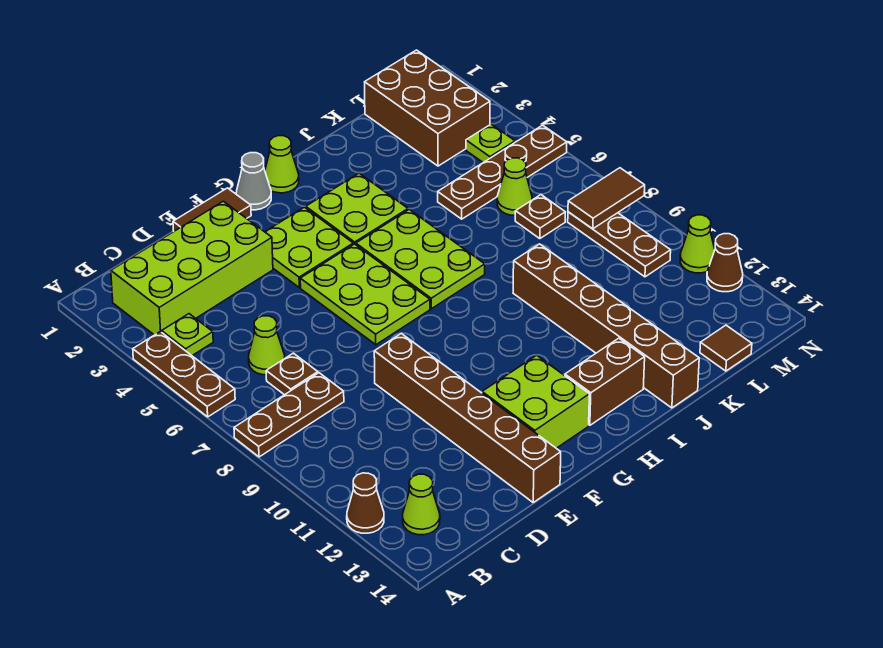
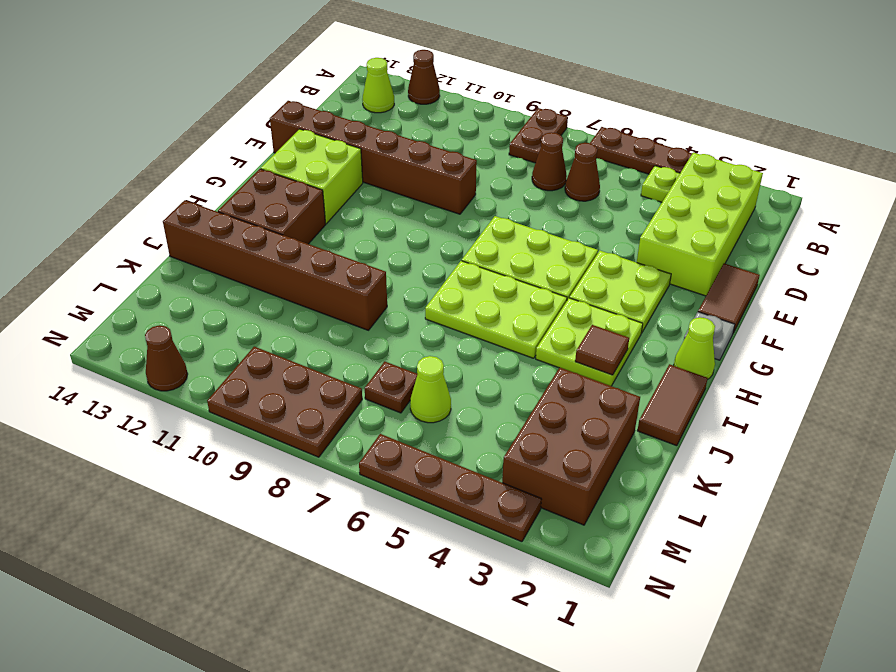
brown plate A8:C8 level 1 -> brown plate A8:B8 level 1
lime cone C6 level 1 -> brown cone C6 level 1
brown plate C7 level 1 -> brown cone C7 level 1
grey cone G1 level 1 -> grey plate G1 level 1
brown brick H13:I13 level 1 -> brown brick H12:I13 level 1
brown plate K5:N5 level 1 -> brown plate N3:N6 level 1
brown brick L1:M3 level 1 -> brown brick K2:M3 level 1
brown tile L14 level 1 -> brown tile I3 level 2
lime plate M4 level 1 -> none
brown plate M8:M10 level 1 -> brown plate M8:N10 level 1
brown tile M8:N8 level 2 -> brown tile I1:J1 level 1
lime cone N11 level 1 -> none

